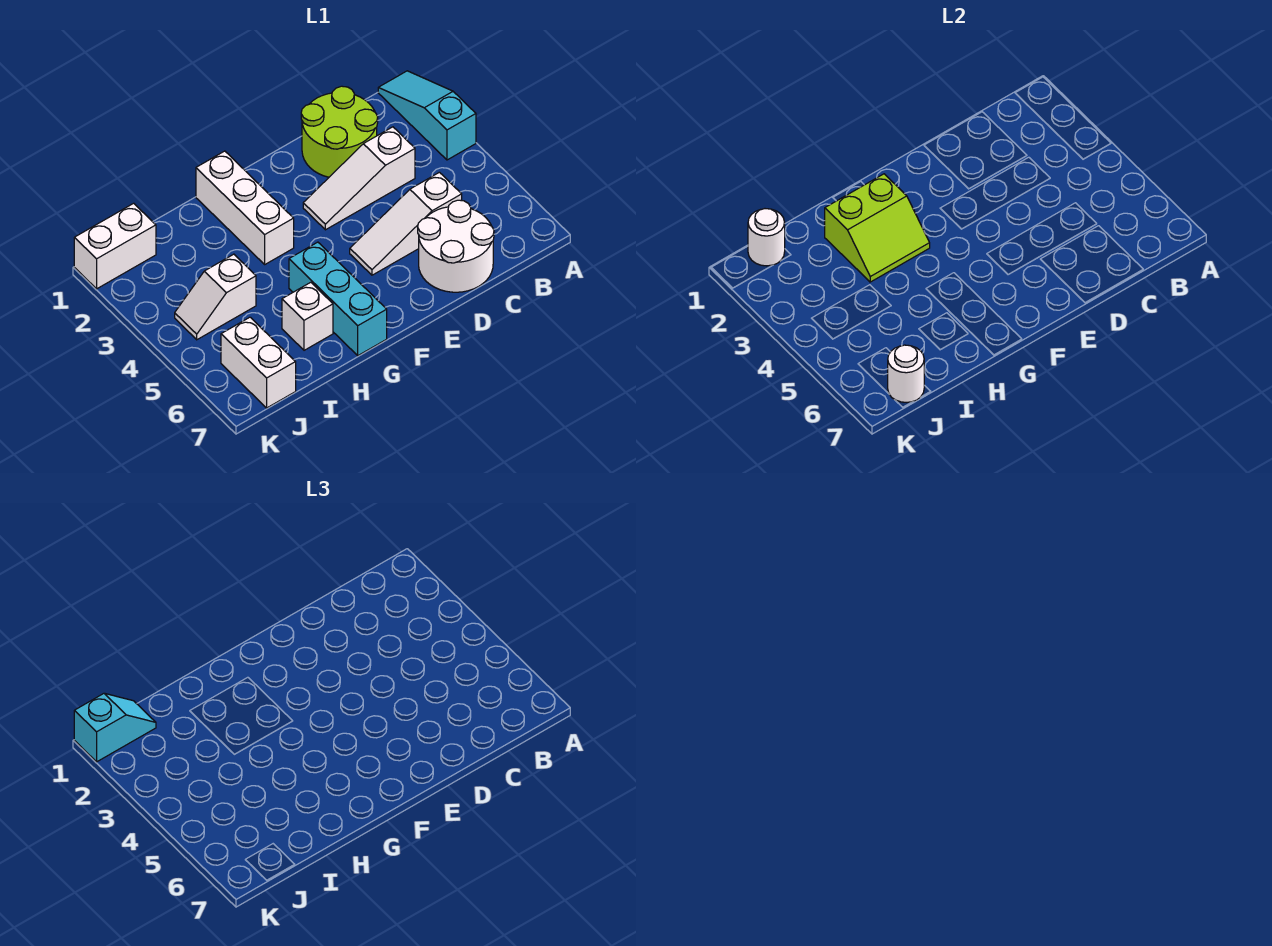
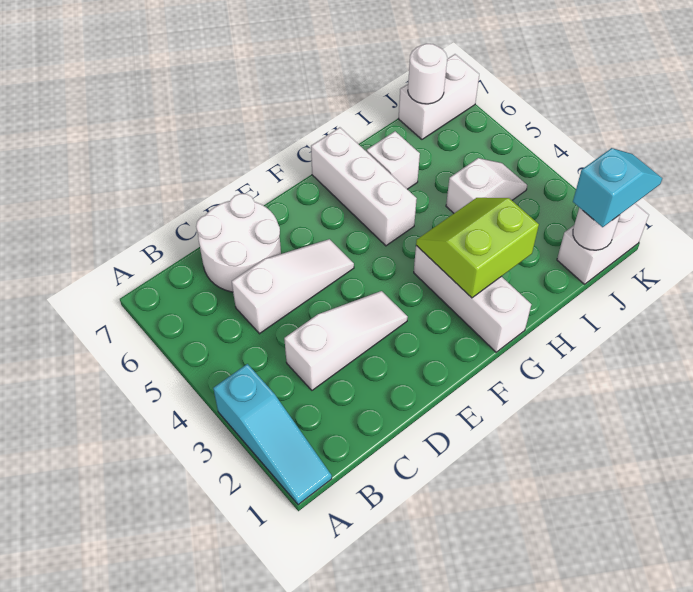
lime round brick C1:D2 level 1 -> none
cyan brick G5:G7 level 1 -> white brick G5:G7 level 1
cyan slope J1:K1 level 3 top K -> cyan slope J1:K1 level 3 top J
white brick J6:J7 level 1 -> white brick J7:K7 level 1

